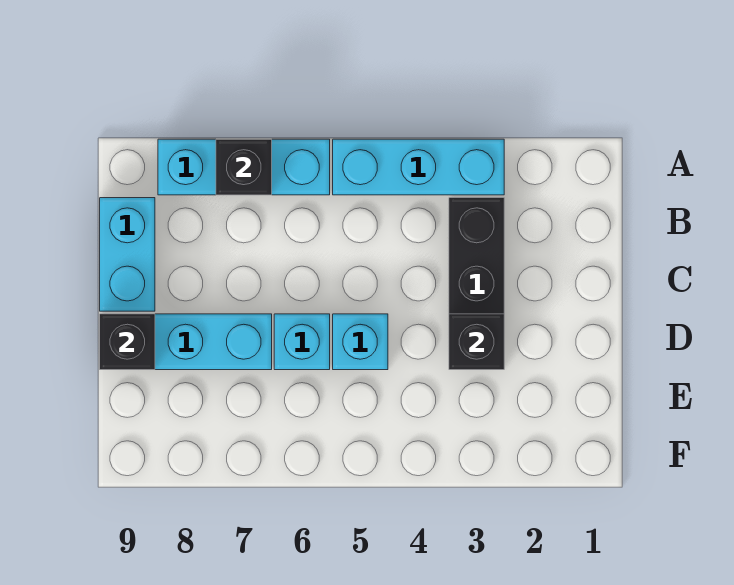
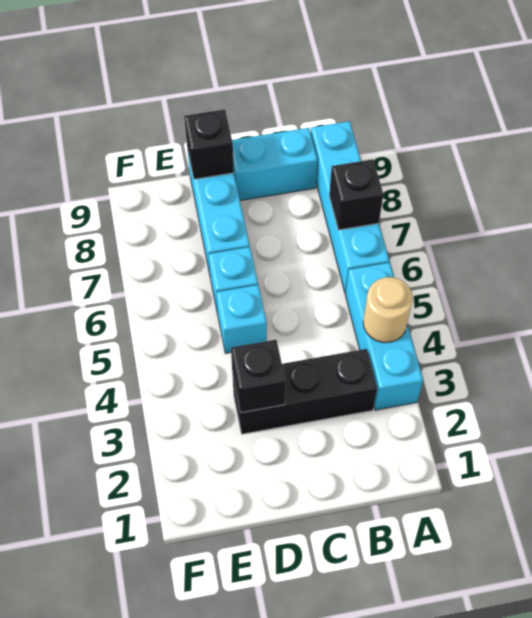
none -> tan round brick A4 level 2
cyan brick A6:A8 level 1 -> cyan brick A6:A9 level 1

